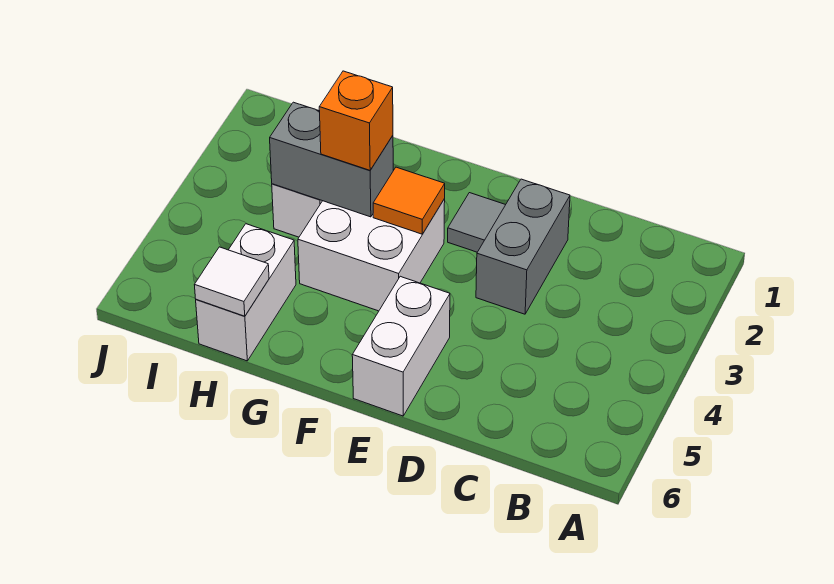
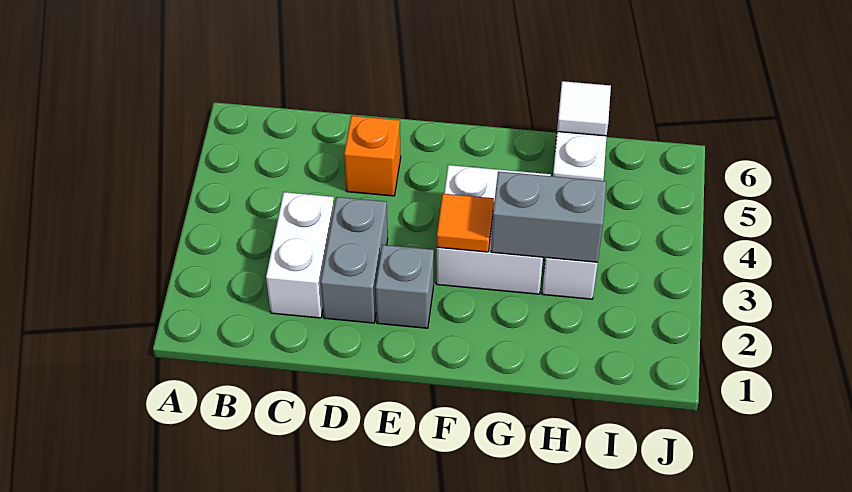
grey tile E2 level 1 -> grey brick E2 level 1
white brick E5:E6 level 1 -> white brick C2:C3 level 1
orange brick G3 level 3 -> orange brick D5 level 1

